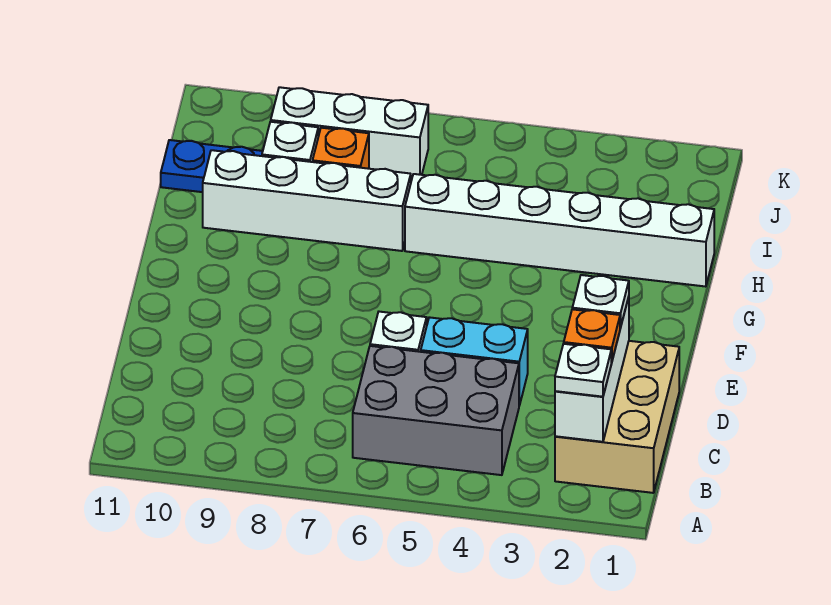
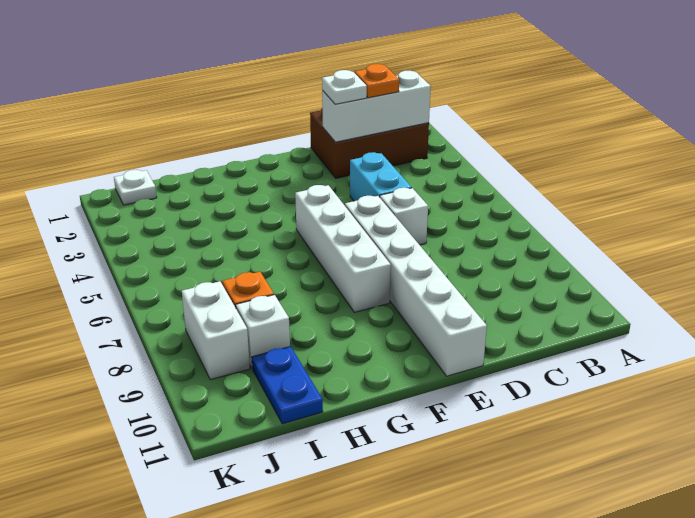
tan brick B1:D2 level 1 -> brown brick B1:D2 level 1
white plate B2 level 3 -> white plate J1 level 1
grey brick B4:C6 level 1 -> none
white brick H1:H6 level 1 -> white brick E6:E11 level 1
white brick H7:H10 level 1 -> white brick F5:F8 level 1
white brick J7:J9 level 1 -> white brick J8:J9 level 1

